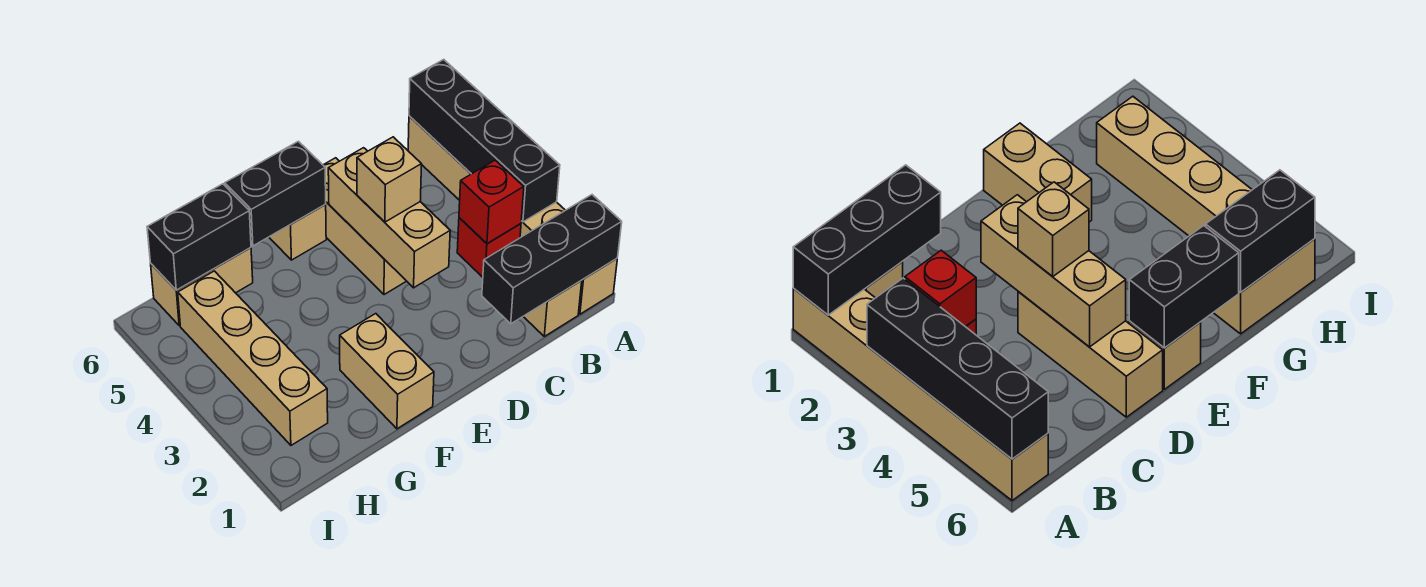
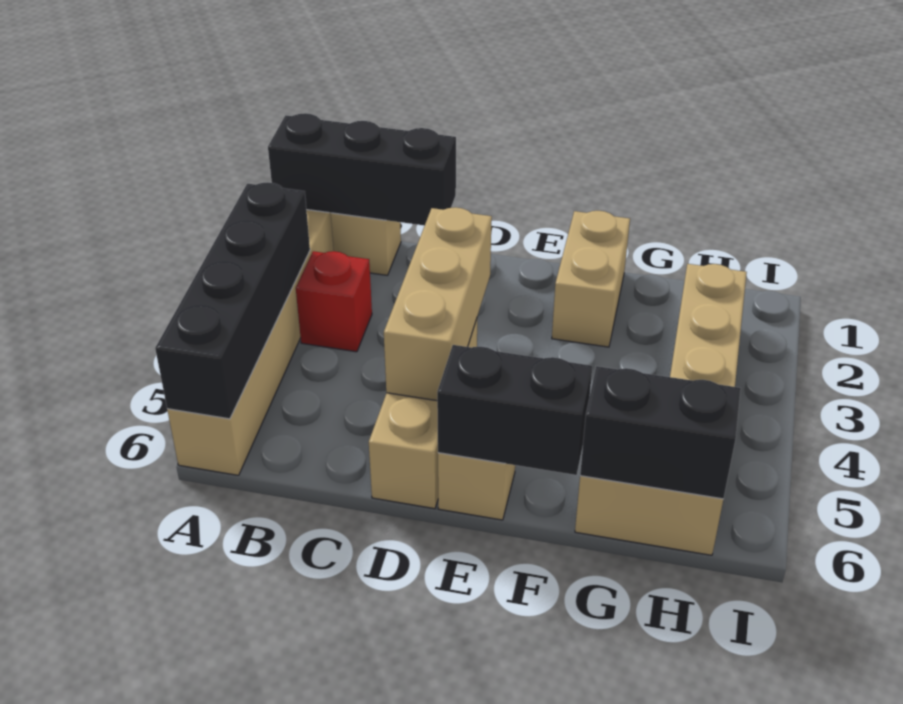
red brick B3 level 2 -> none
tan brick D4 level 3 -> none

